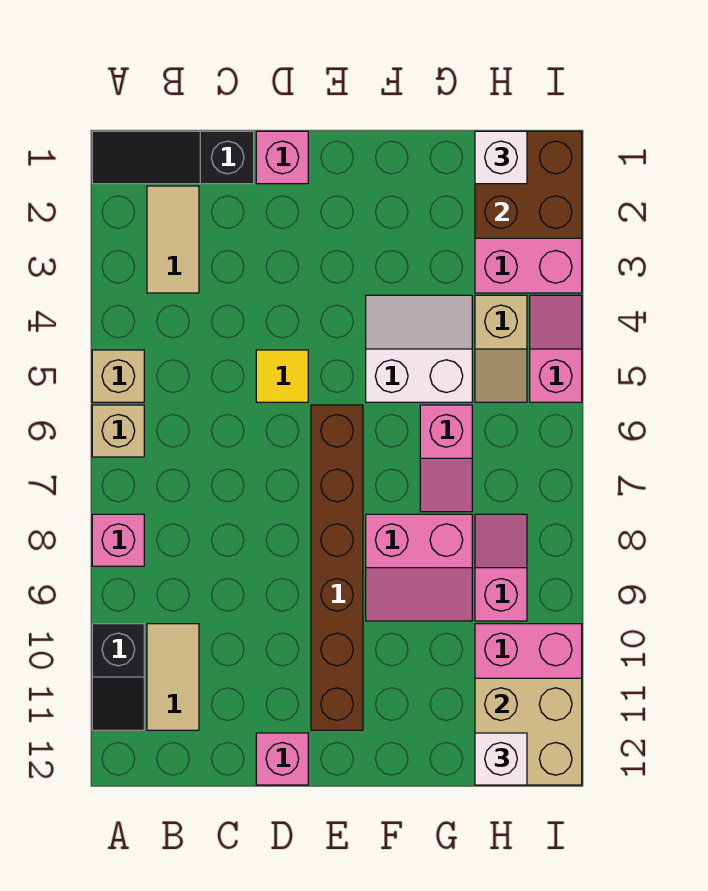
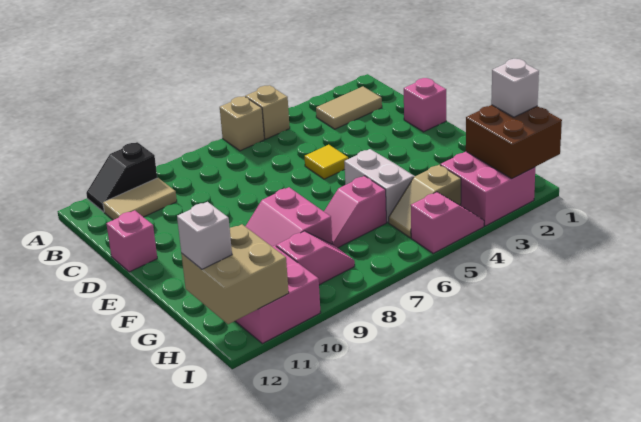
black slope A1:C1 level 1 top C -> none
pink brick A8 level 1 -> none
brown brick E6:E11 level 1 -> none

